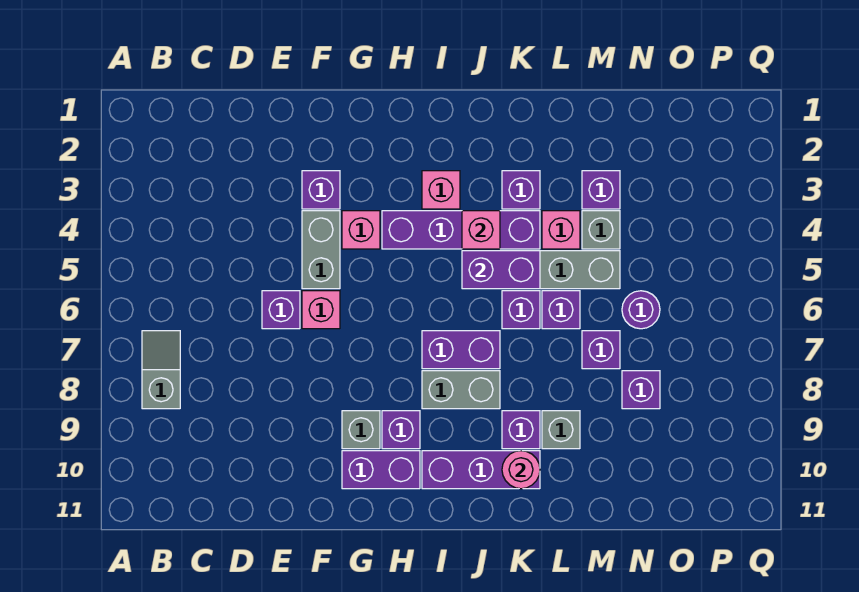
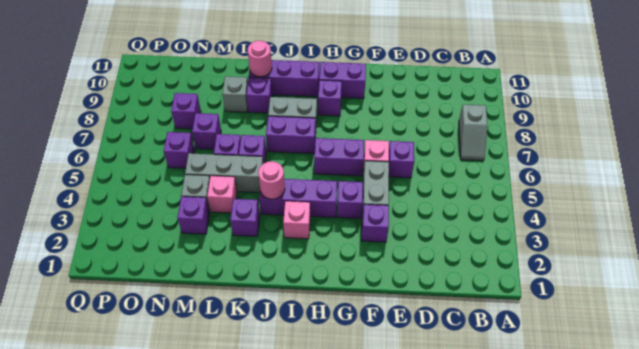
pink brick G4 level 1 -> purple brick G4 level 1
grey brick G9 level 1 -> none
purple brick H4:K4 level 1 -> purple brick H4:J4 level 1
pink brick J4 level 2 -> pink round brick J4 level 2
purple brick J5:K5 level 2 -> purple brick G6:H6 level 1
purple round brick N6 level 1 -> purple brick N6 level 1

